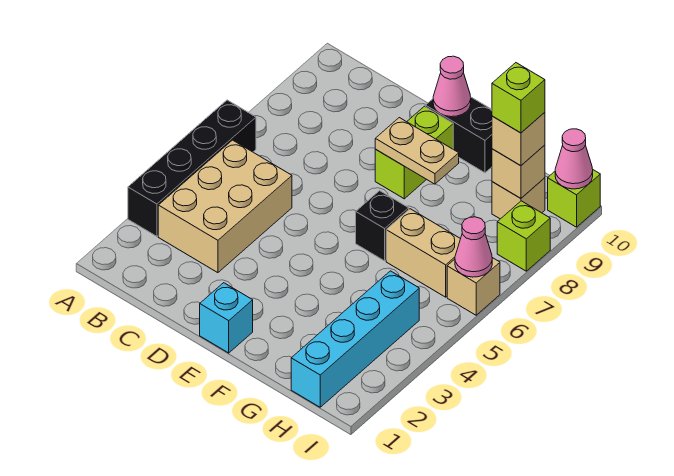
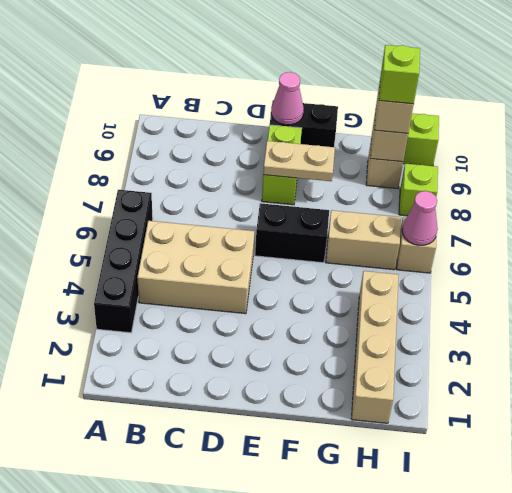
tan brick B3:C5 level 1 -> tan brick B4:D5 level 1
cyan brick E1 level 1 -> none
black brick F6 level 1 -> black brick E6:F6 level 1
cyan brick H1:H4 level 1 -> tan brick H1:H4 level 1
pink cone I10 level 2 -> none

